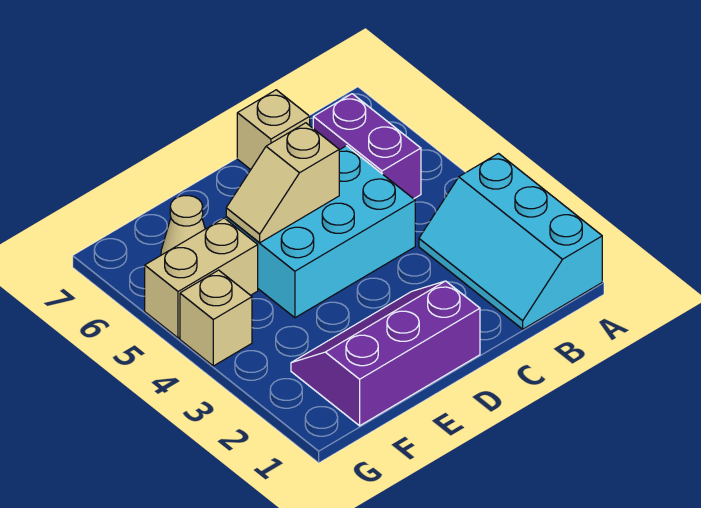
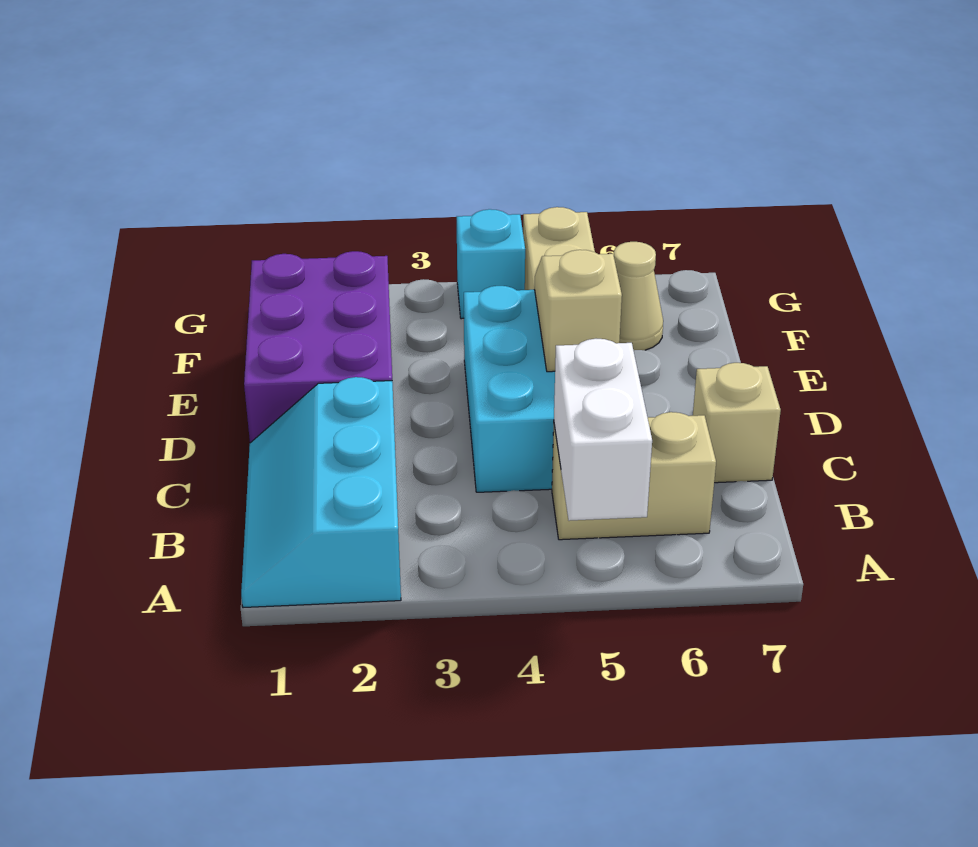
cyan slope A1:B3 level 1 top A -> cyan slope A1:C2 level 1 top 2
none -> white brick A5:B5 level 2
purple brick B5:B6 level 1 -> tan brick B5:B6 level 1
purple slope D1:F2 level 1 top 1 -> purple brick D1:F2 level 1
tan brick G4 level 1 -> cyan brick G4 level 1

